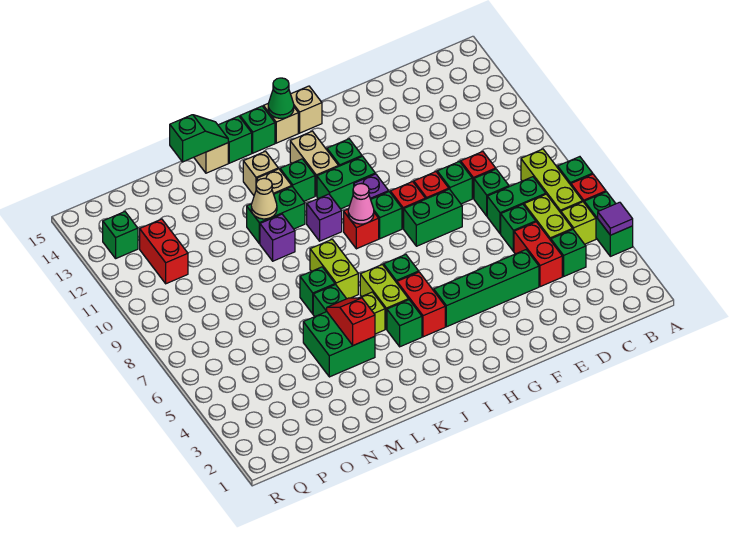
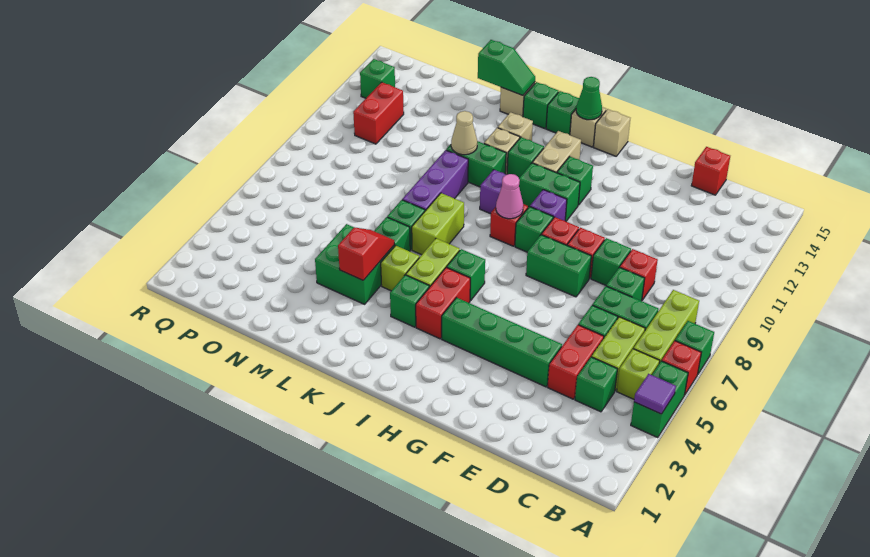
none -> red brick D15 level 1
purple brick L10 level 1 -> purple brick L8:L10 level 1

